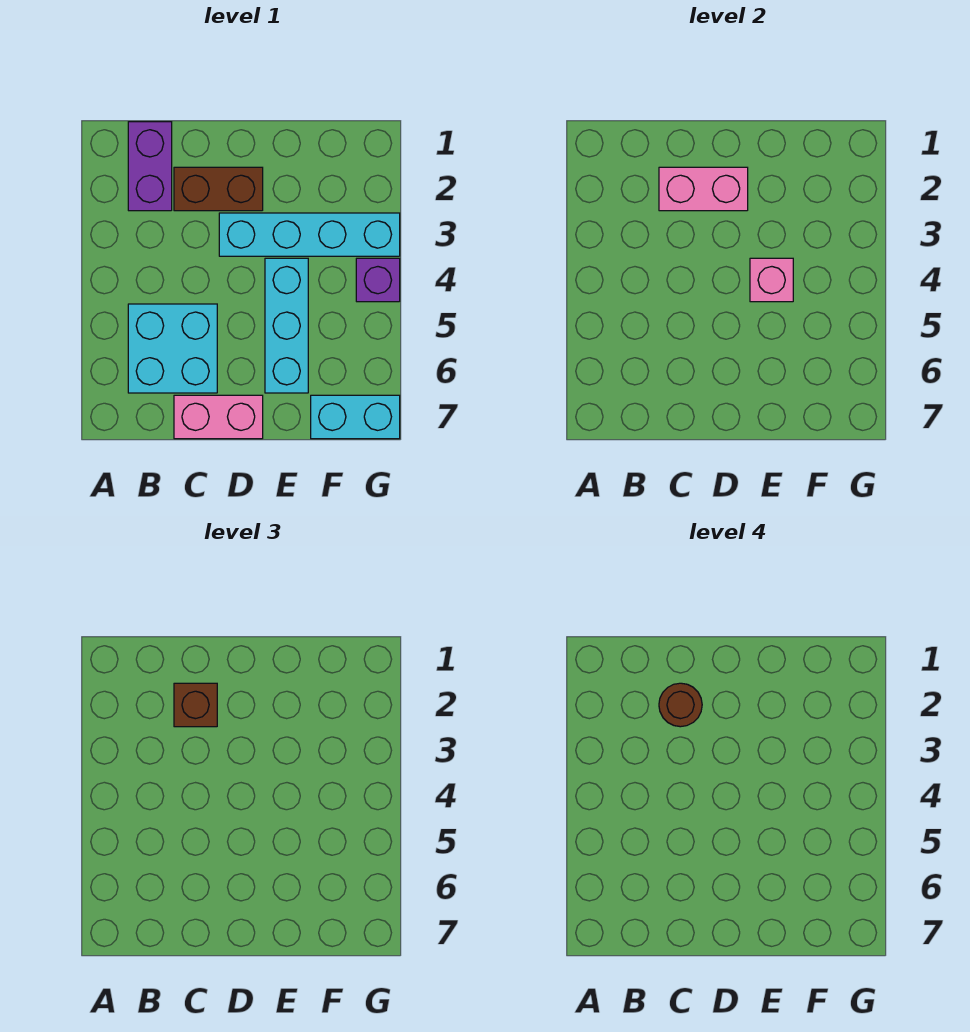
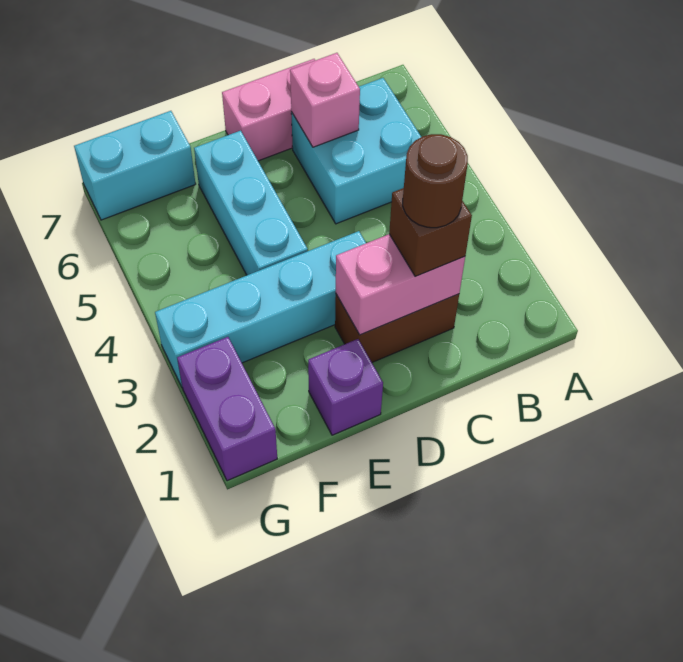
purple brick B1:B2 level 1 -> purple brick G1:G2 level 1
pink brick E4 level 2 -> pink brick C6 level 2
purple brick G4 level 1 -> purple brick E1 level 1

